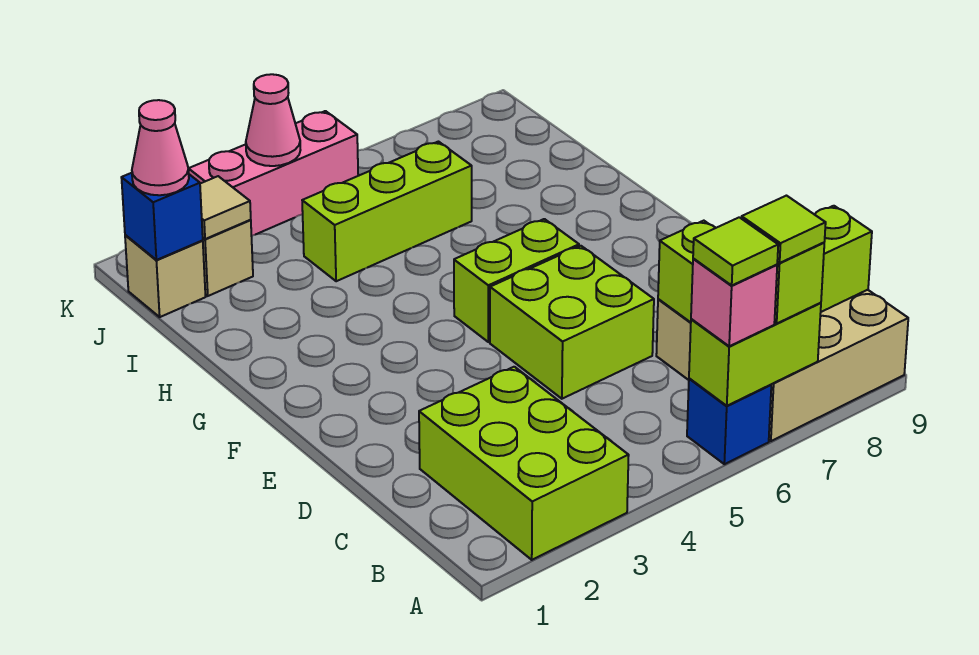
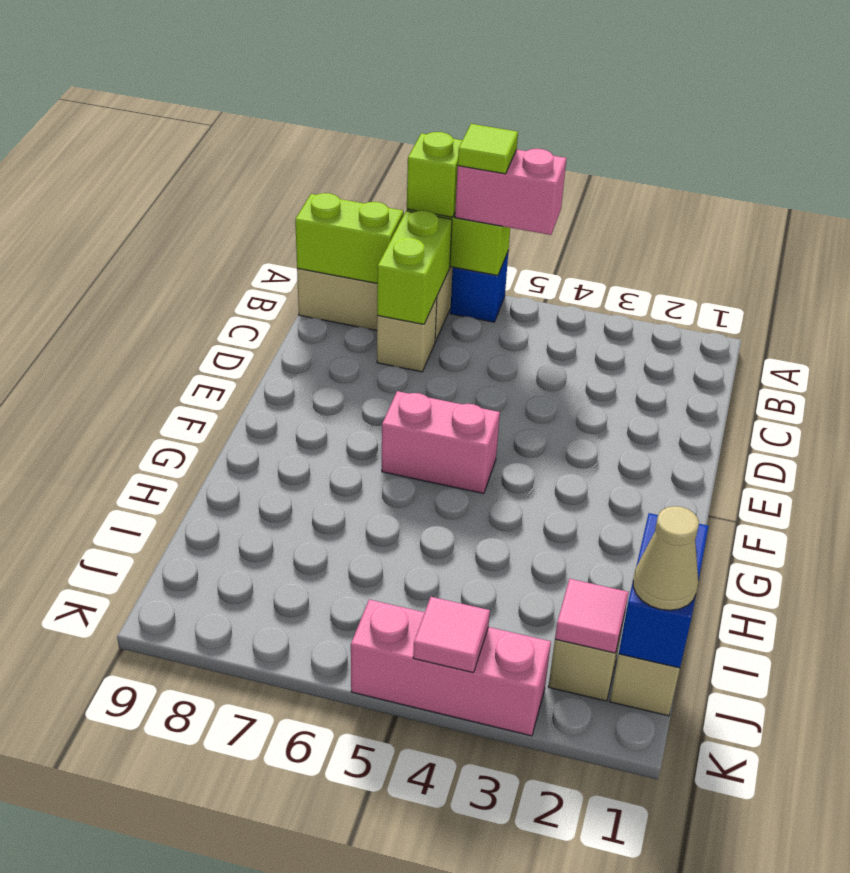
lime brick A2:C3 level 1 -> none
pink brick A6 level 3 -> pink brick A5:A6 level 3
lime tile A7 level 4 -> none
lime brick D5:E6 level 1 -> none
lime brick F5:F6 level 1 -> pink brick F5:F6 level 1
lime brick I4:I6 level 1 -> none
blue brick J1 level 2 -> blue brick I1:J1 level 2
pink cone J1 level 3 -> tan cone J1 level 3
tan tile J2 level 2 -> pink tile J2 level 2
pink cone K4 level 2 -> pink tile K4 level 2

